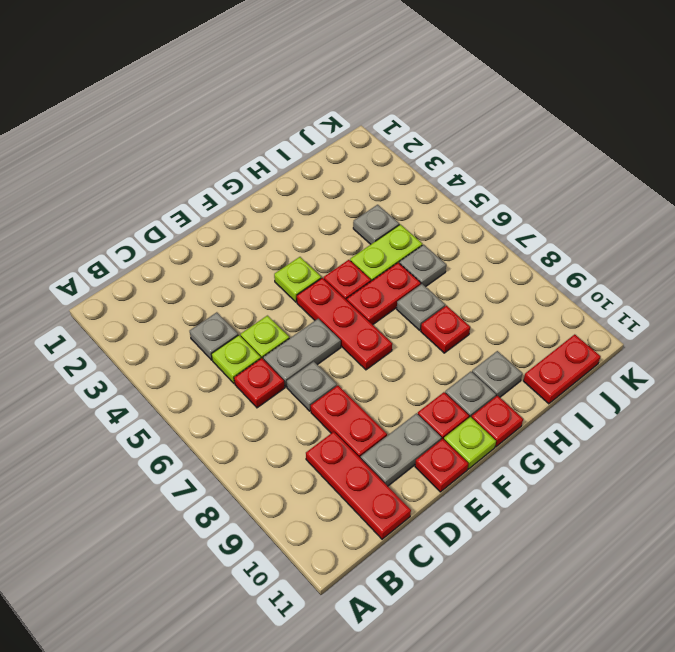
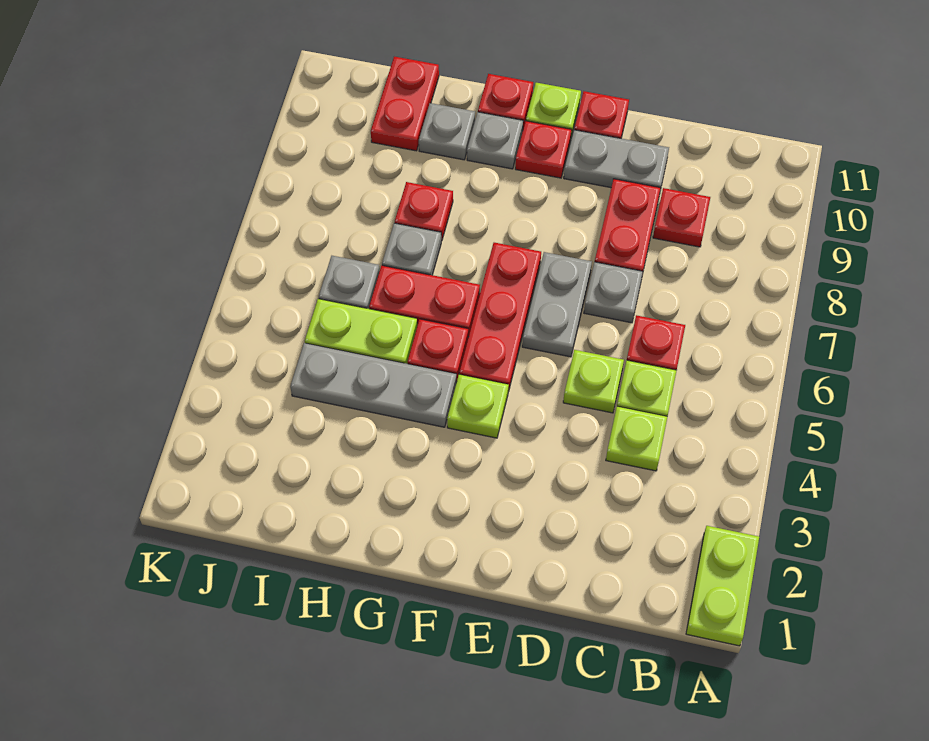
none -> lime plate A1:A2 level 1
grey plate C4 level 1 -> lime plate C4 level 1
red plate C9:C11 level 1 -> red plate C9 level 1
grey plate D6:E6 level 1 -> grey plate E6:E7 level 1
grey plate I4 level 1 -> grey plate G4:I4 level 1
red plate I11:J11 level 1 -> red plate I10:I11 level 1

